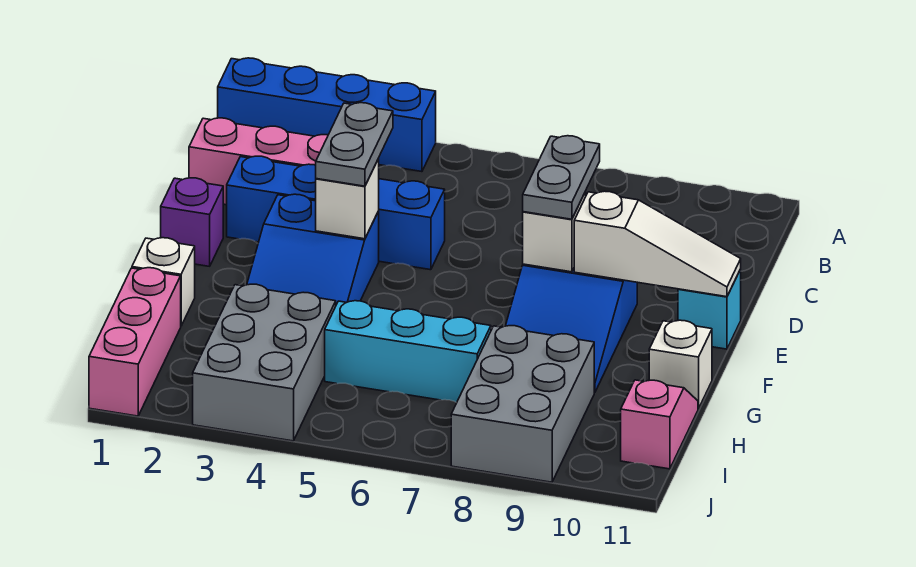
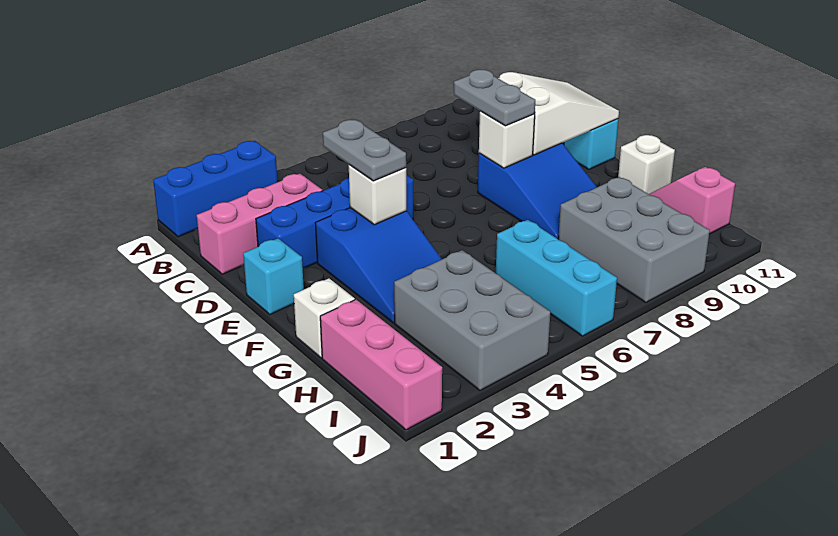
blue brick A1:A4 level 1 -> blue brick A1:A3 level 1
purple brick E1 level 1 -> cyan brick E1 level 1
white slope E9:E11 level 2 top 9 -> white slope D9:E11 level 2 top 9
cyan brick H5:H7 level 1 -> cyan brick H6:J6 level 1

